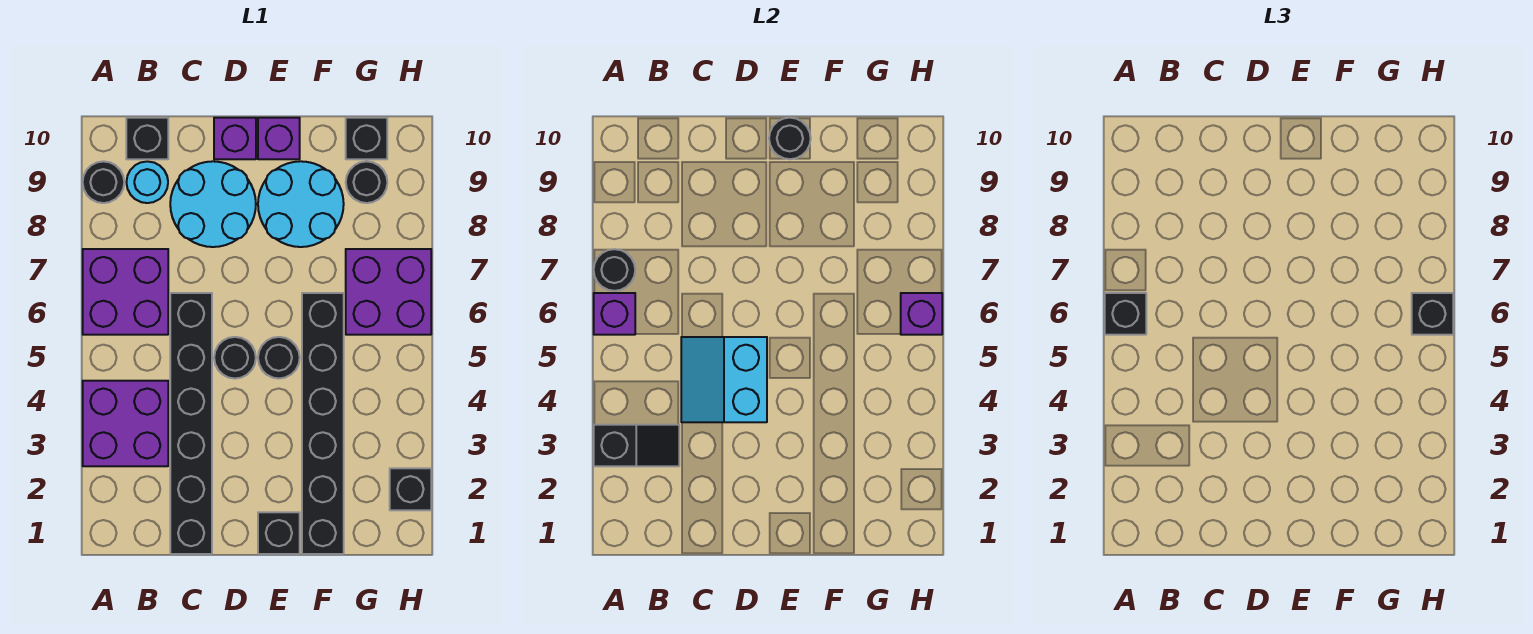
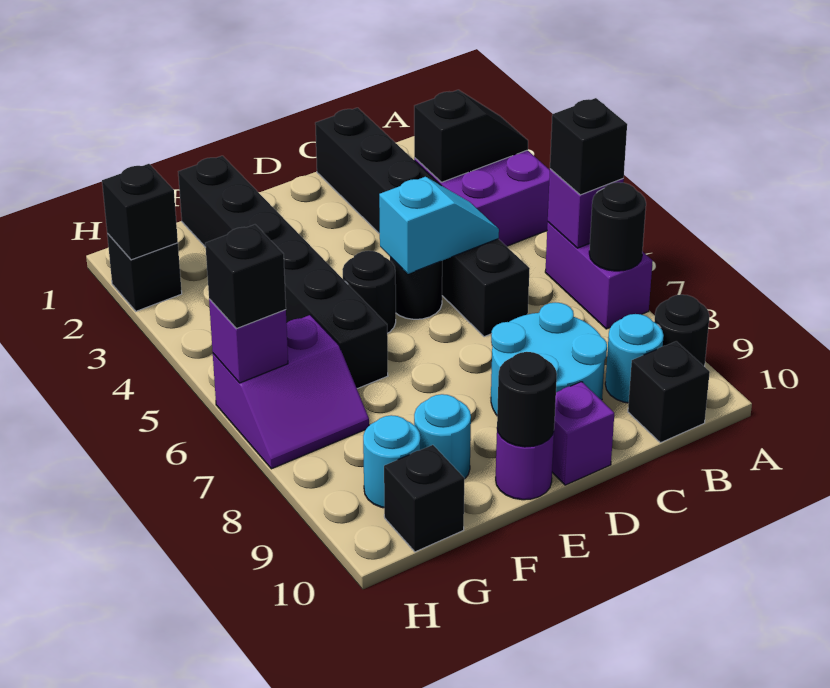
black slope A3:B3 level 2 top A -> black slope A3:B3 level 2 top B
purple brick A6:B7 level 1 -> purple brick A6:A7 level 1
cyan slope C4:D5 level 2 top D -> cyan slope C5:D5 level 2 top D
black brick E1 level 1 -> black brick H2 level 2
cyan round brick E8:F9 level 1 -> cyan round brick F9 level 1
purple brick E10 level 1 -> purple round brick E10 level 1
purple brick G6:H7 level 1 -> purple slope G6:H7 level 1 top 6
black round brick G9 level 1 -> cyan round brick G9 level 1

